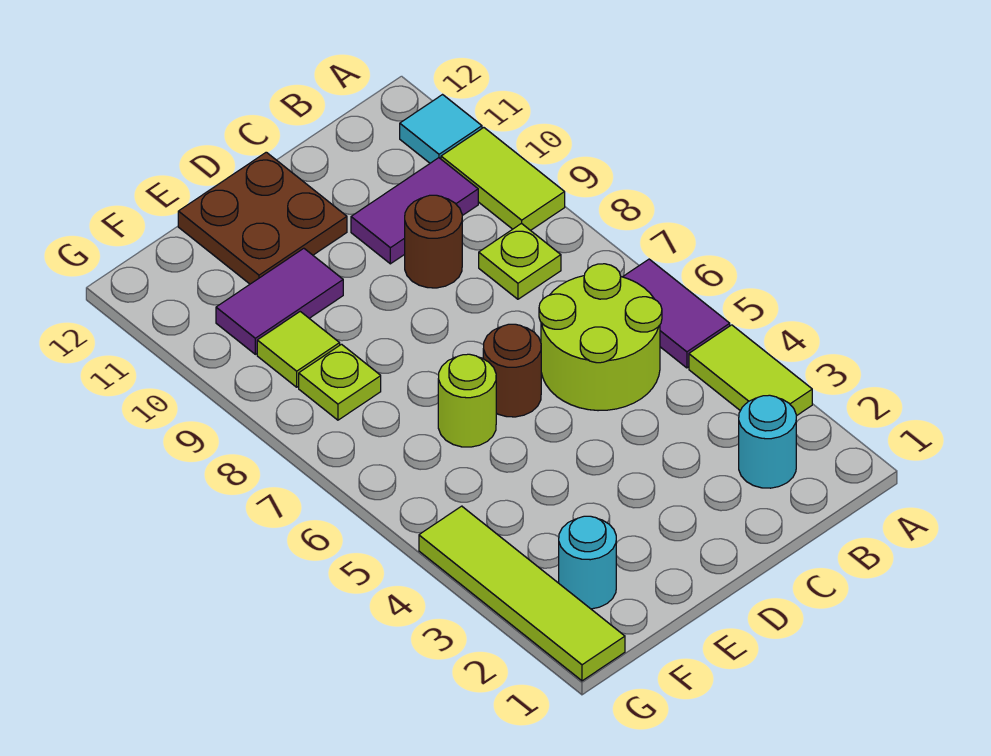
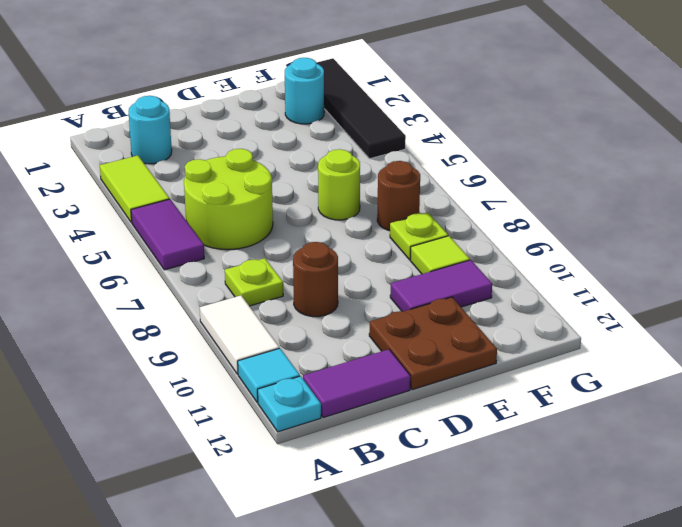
lime tile A9:A10 level 1 -> white tile A9:A10 level 1
none -> cyan plate A12 level 1
purple tile B10:C10 level 1 -> purple tile B12:C12 level 1
brown round brick D6 level 1 -> brown round brick F7 level 1
lime tile G1:G4 level 1 -> black tile G1:G4 level 1

